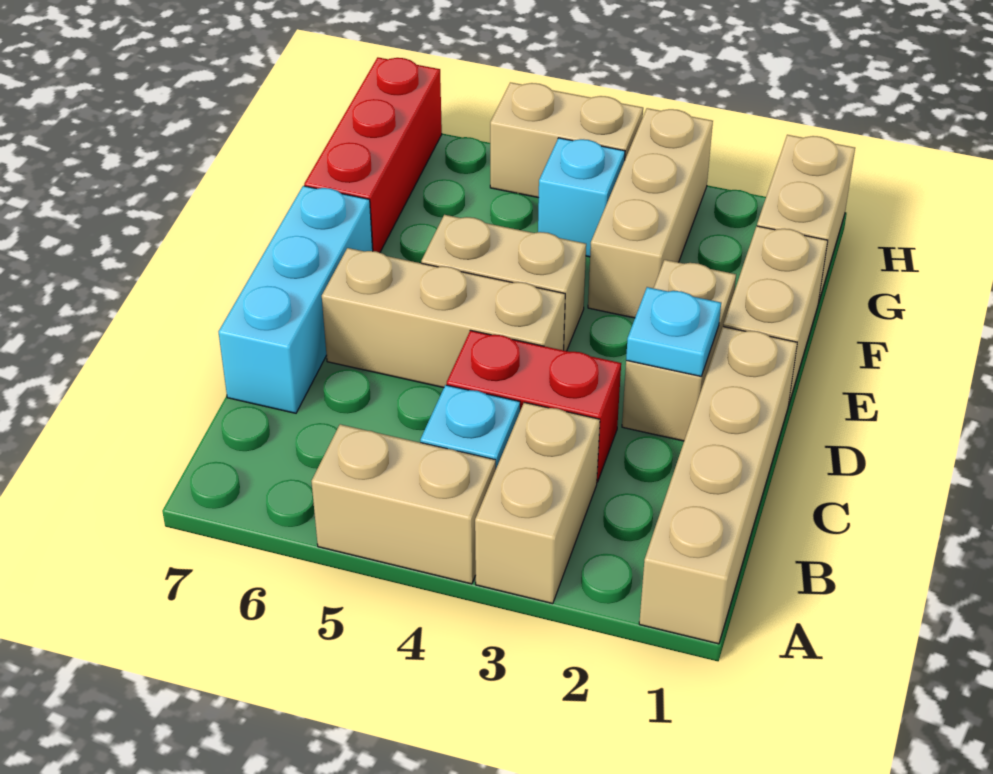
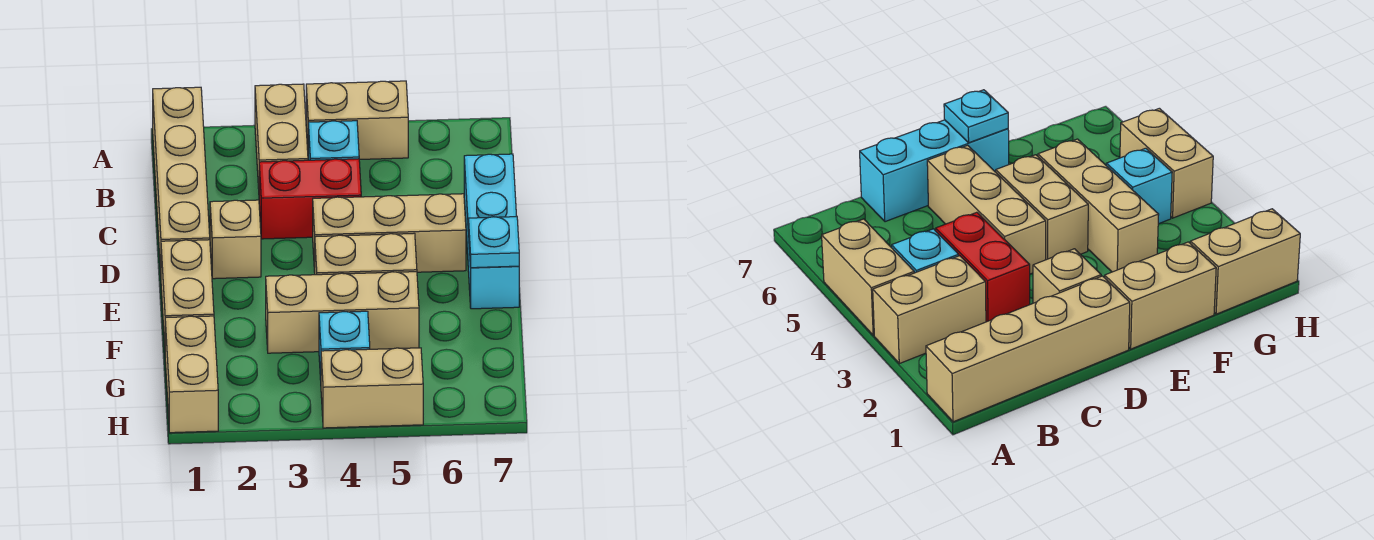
tan brick D2:E2 level 1 -> tan brick D2 level 1
cyan plate D2 level 2 -> cyan plate E7 level 2
tan brick F3:H3 level 1 -> tan brick F3:F5 level 1
red brick F7:H7 level 1 -> none

